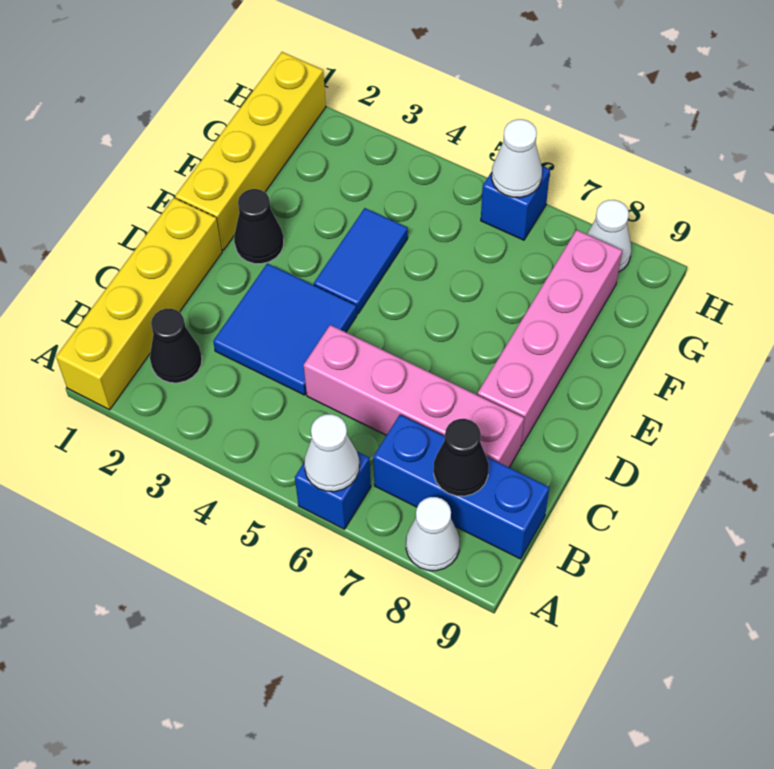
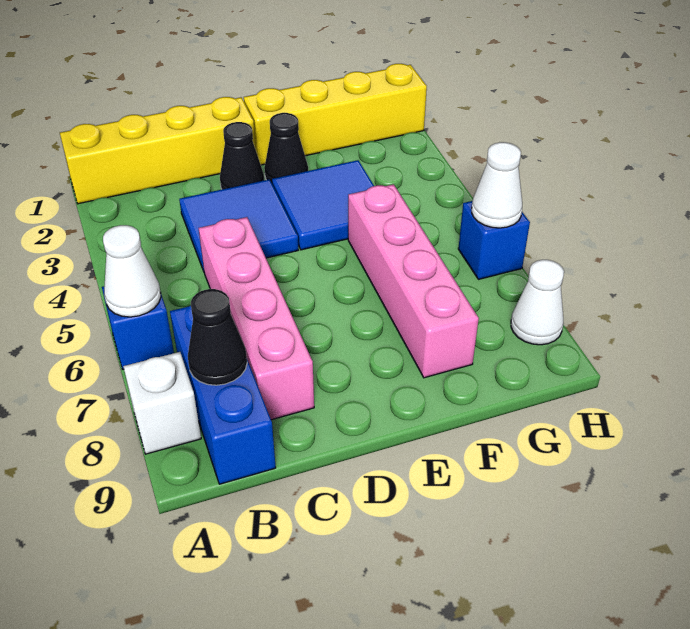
white cone A8 level 1 -> white brick A8 level 1
black cone B2 level 1 -> black cone D2 level 1
pink brick D8:G8 level 1 -> pink brick F5:F8 level 1
blue tile E4:F4 level 1 -> blue tile E3:F4 level 1

